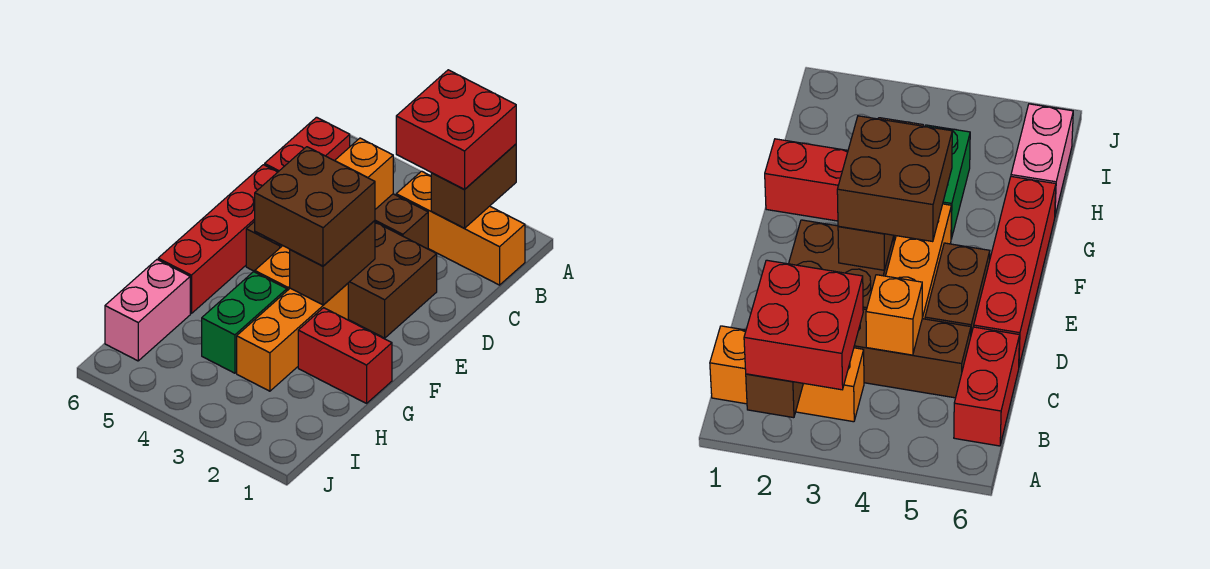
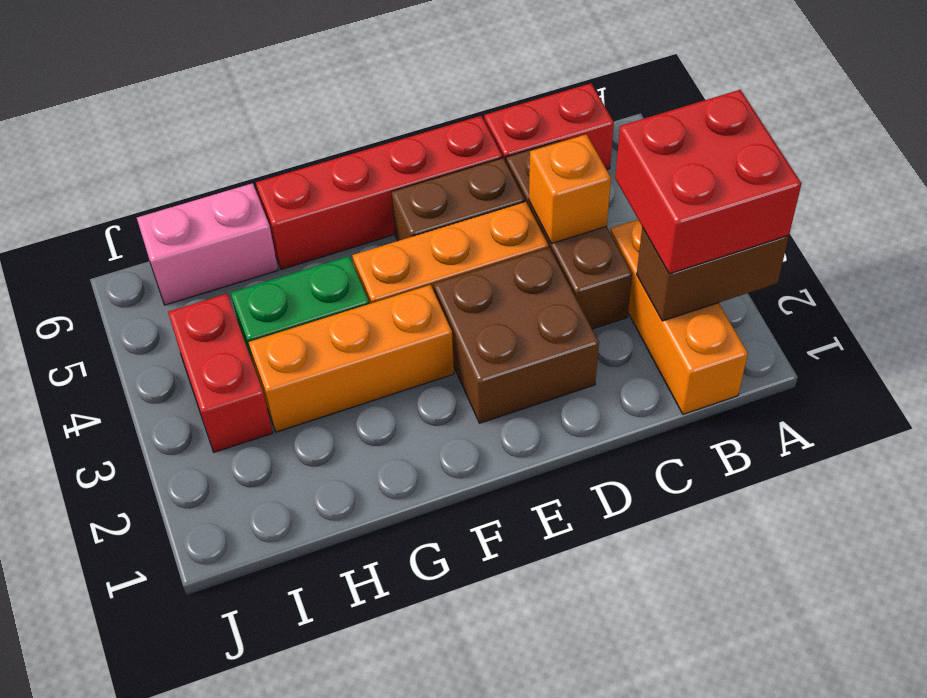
brown brick E3:F3 level 2 -> none
brown brick E3:F4 level 3 -> none
red brick G1:G2 level 1 -> red brick I3:I4 level 1

